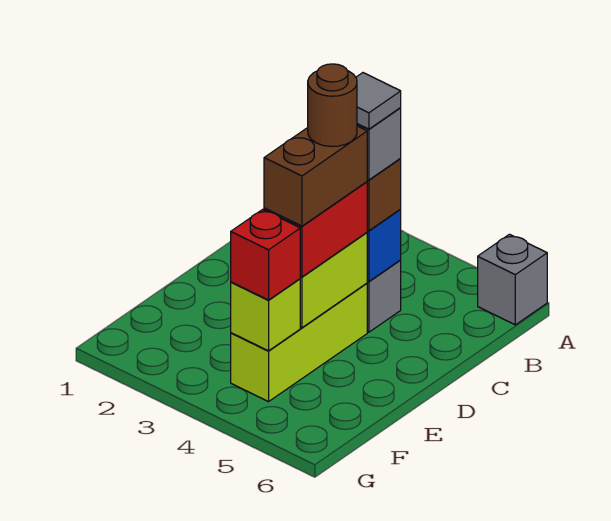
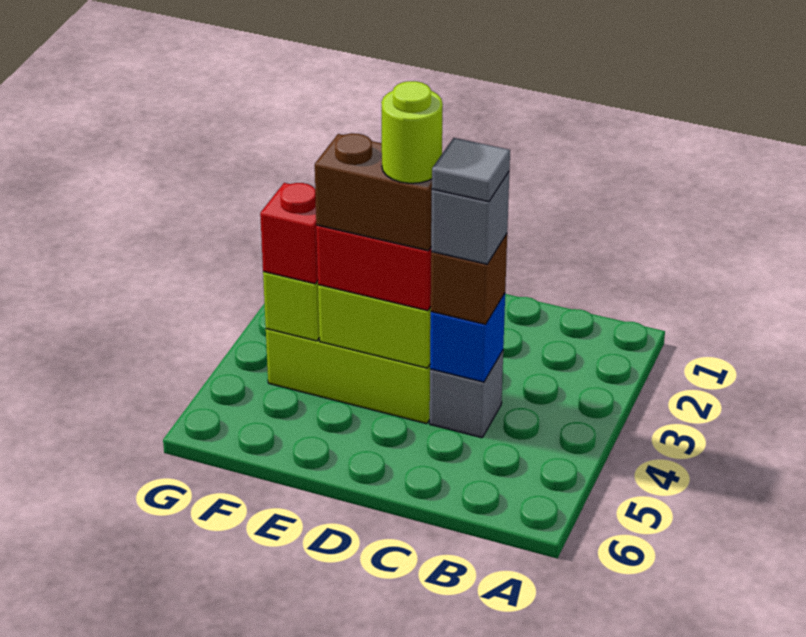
grey brick A6 level 1 -> none
brown round brick D4 level 5 -> lime round brick D4 level 5

